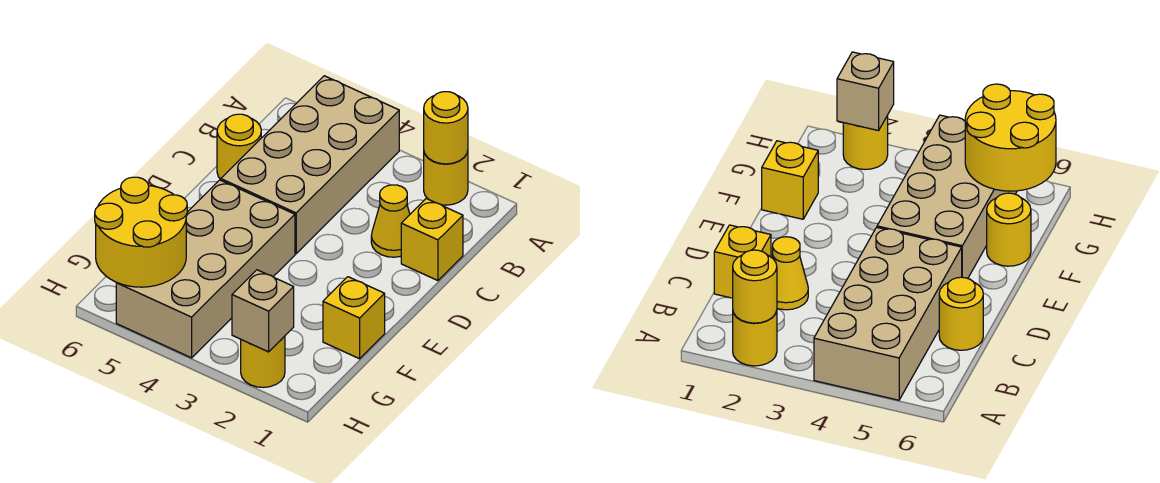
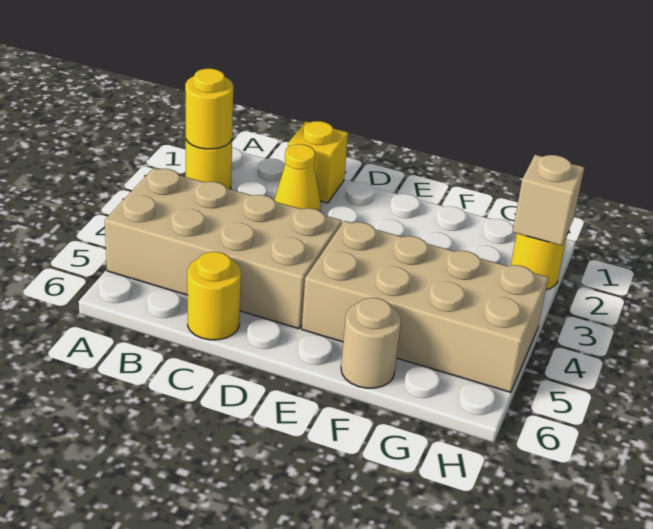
yellow brick F1 level 1 -> none
yellow round brick F6 level 1 -> tan round brick F6 level 1
yellow round brick G5:H6 level 2 -> none

